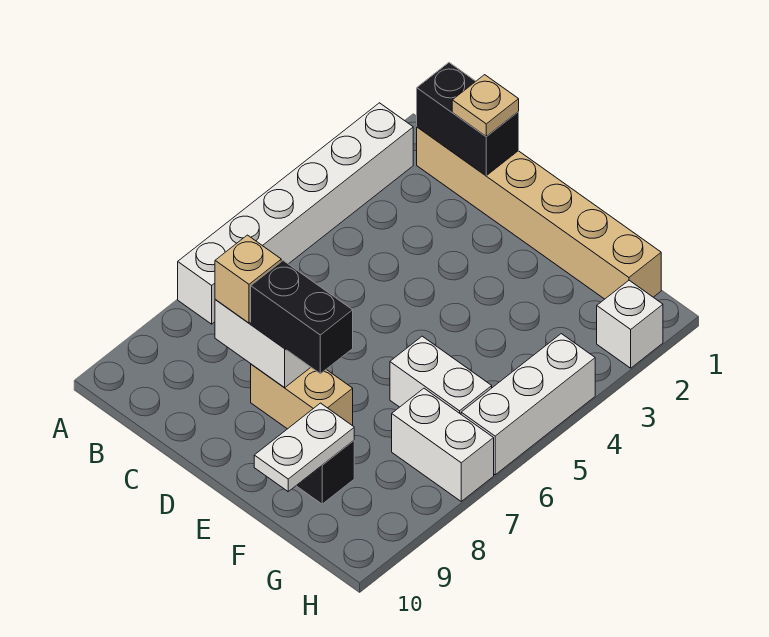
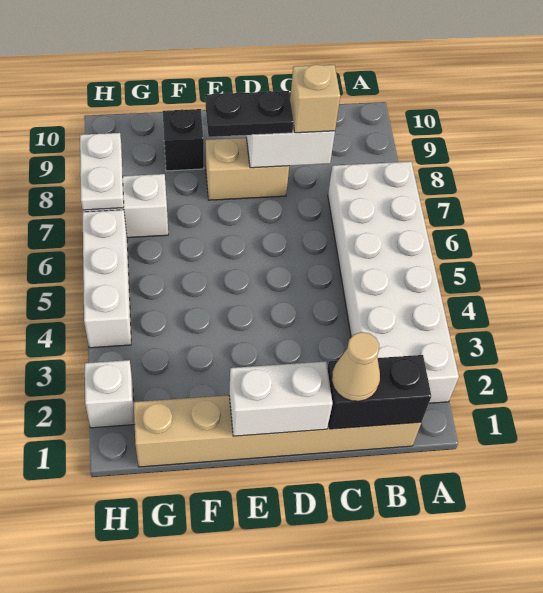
white brick A2:A7 level 1 -> white brick A2:B7 level 1
tan plate C1 level 3 -> tan cone C1 level 3
black brick D8:E8 level 3 -> black plate D8:E8 level 3
white brick F6:G6 level 1 -> white brick D1:E1 level 2
white plate F9:F10 level 2 -> white plate H7:H8 level 2

